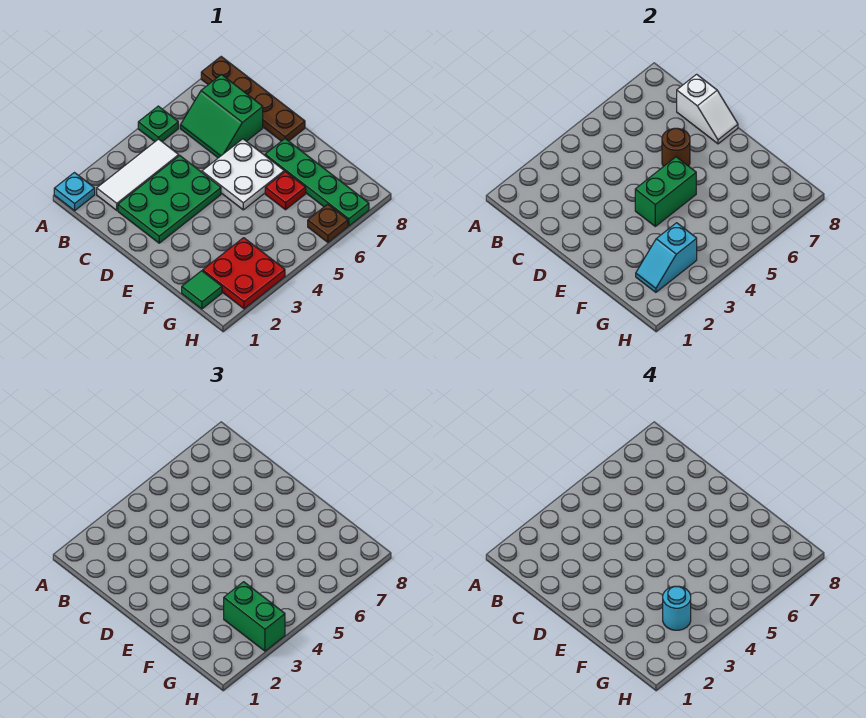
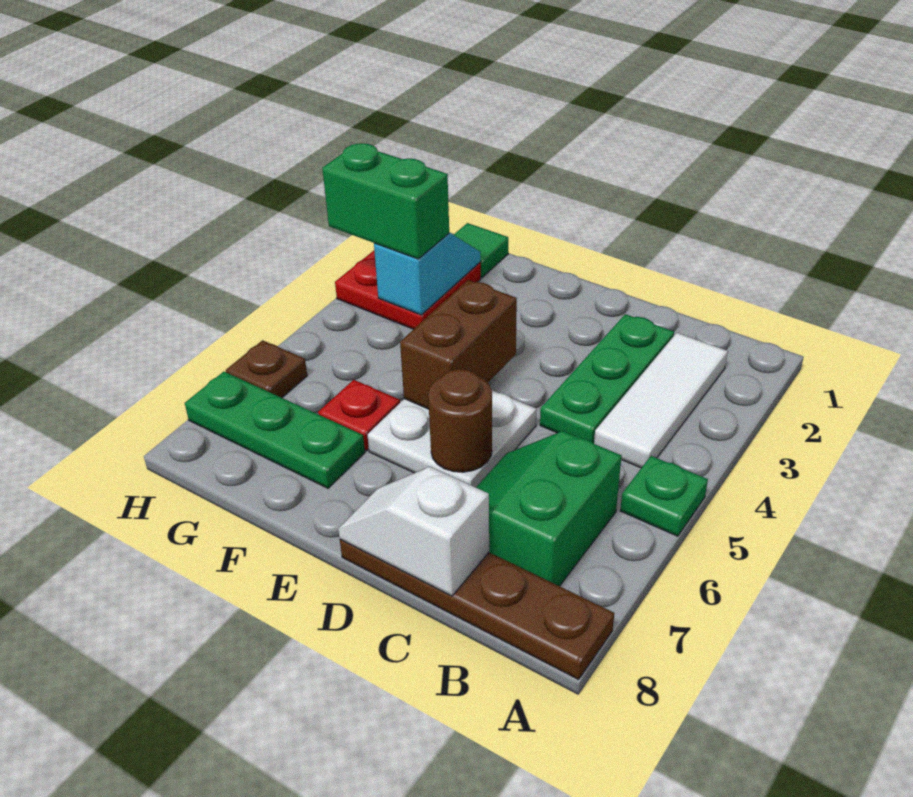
cyan plate A1 level 1 -> none
green slope B6:C7 level 1 top 7 -> green slope B6:C7 level 1 top B
green plate C2:D4 level 1 -> green plate C2:C4 level 1
green brick E4:E5 level 2 -> brown brick E4:E5 level 2
green plate E7:H7 level 1 -> green plate F7:H7 level 1
cyan round brick G3 level 4 -> none

